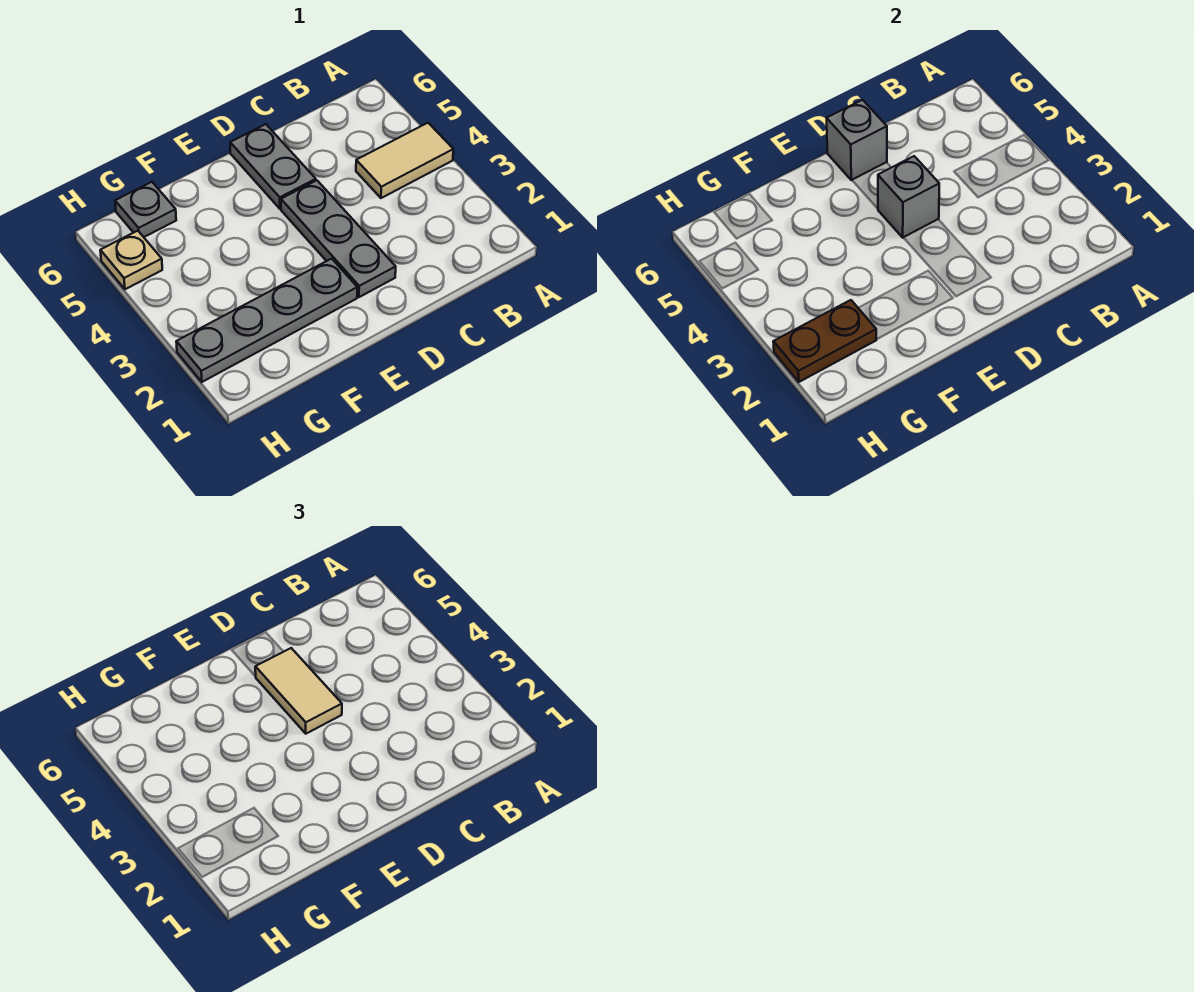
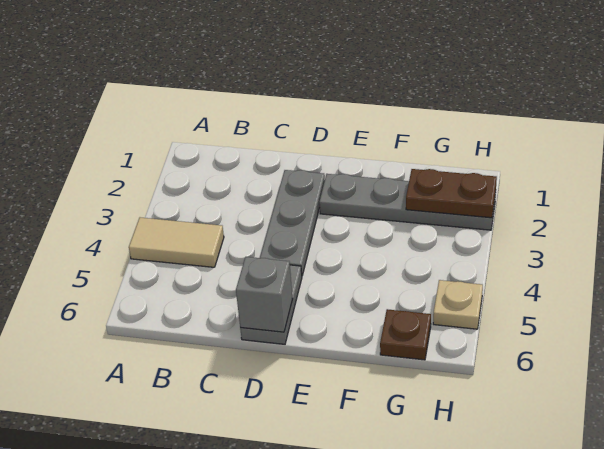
grey brick D4 level 2 -> none
tan tile D4:D5 level 3 -> none
grey plate G6 level 1 -> brown plate G6 level 1

